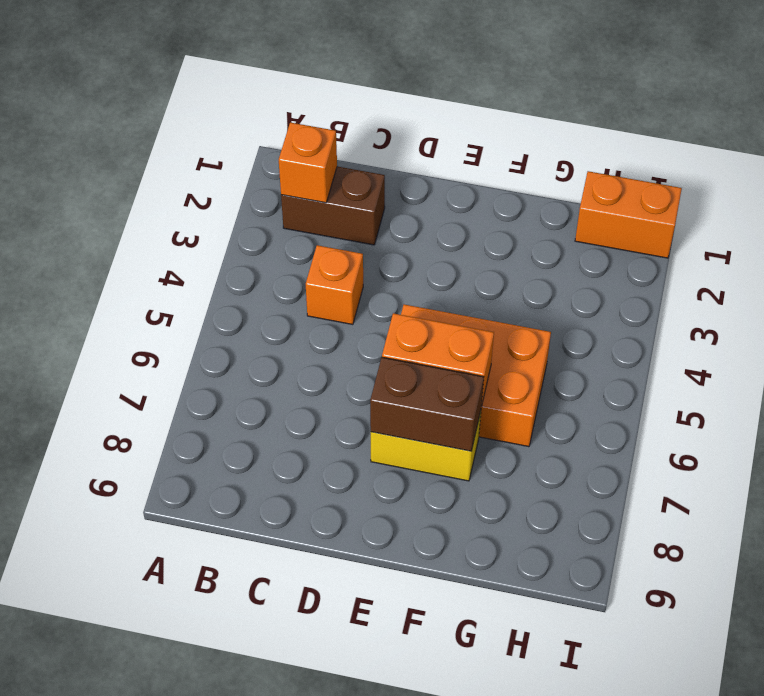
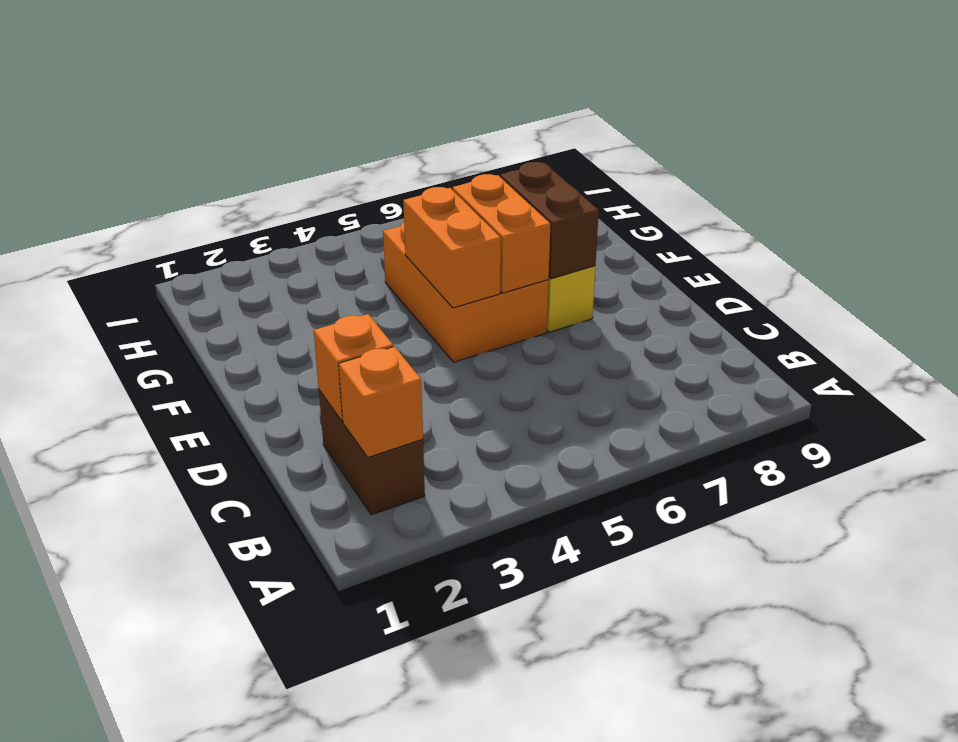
orange brick C4 level 1 -> orange brick C2 level 2
orange brick H1:I1 level 1 -> orange brick E5:F5 level 2

